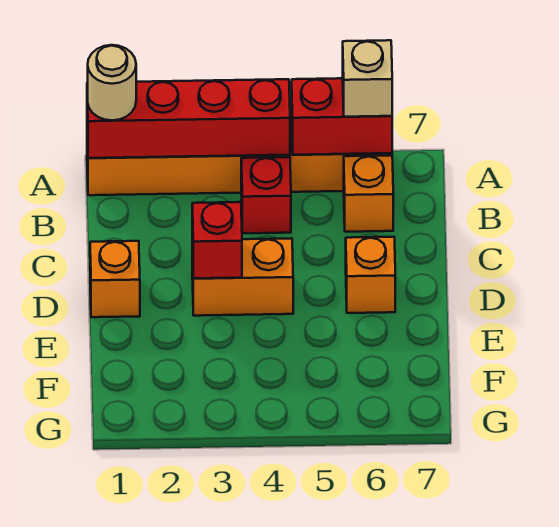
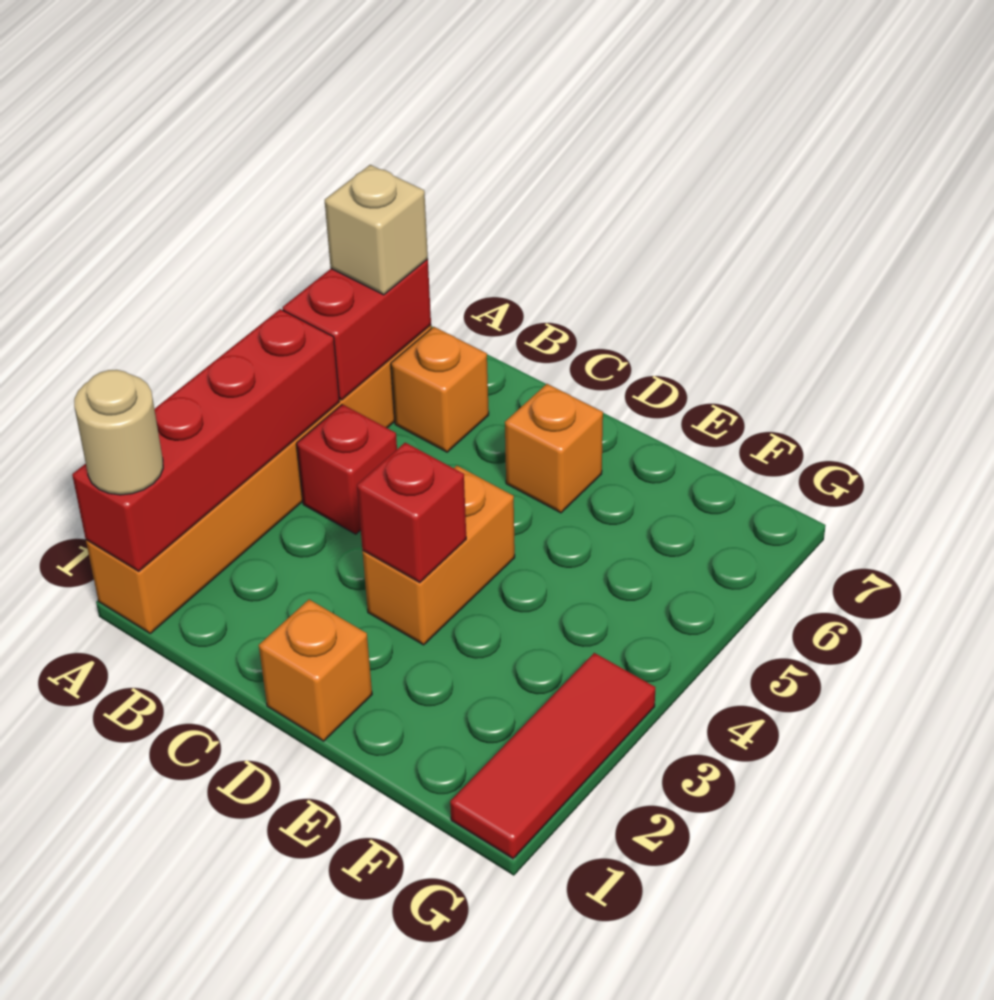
none -> red tile G1:G3 level 1

